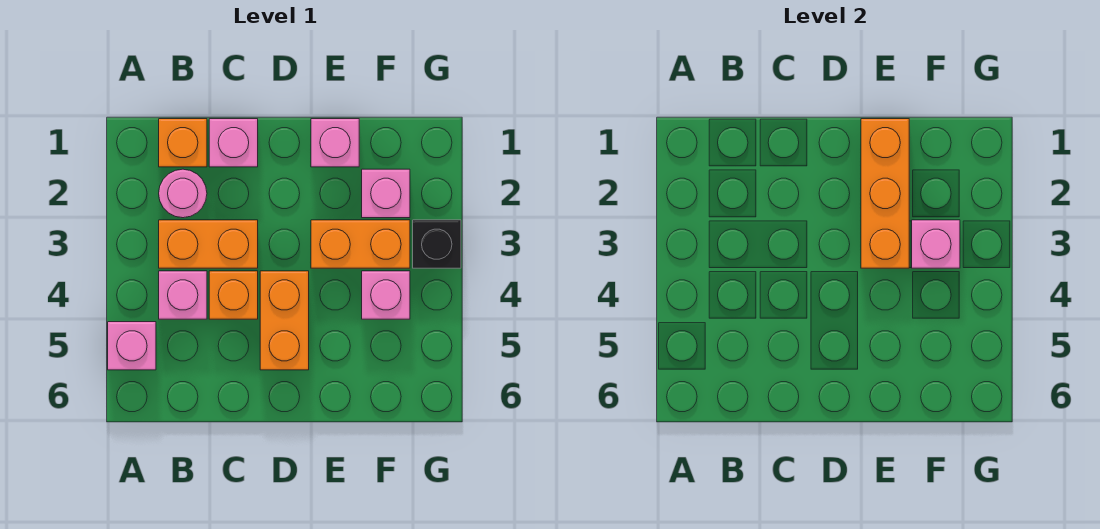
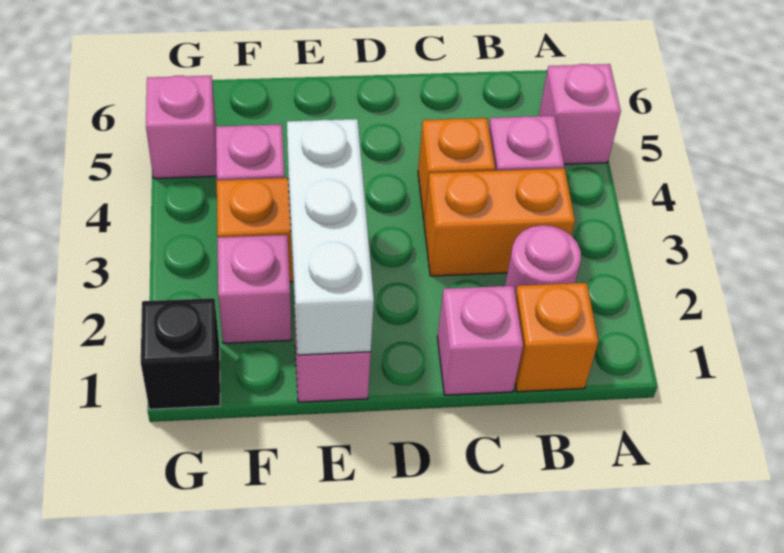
orange brick D4:D5 level 1 -> none
orange brick E1:E3 level 2 -> white brick E1:E3 level 2
pink brick F3 level 2 -> pink brick G5 level 1
black brick G3 level 1 -> black brick G1 level 1

